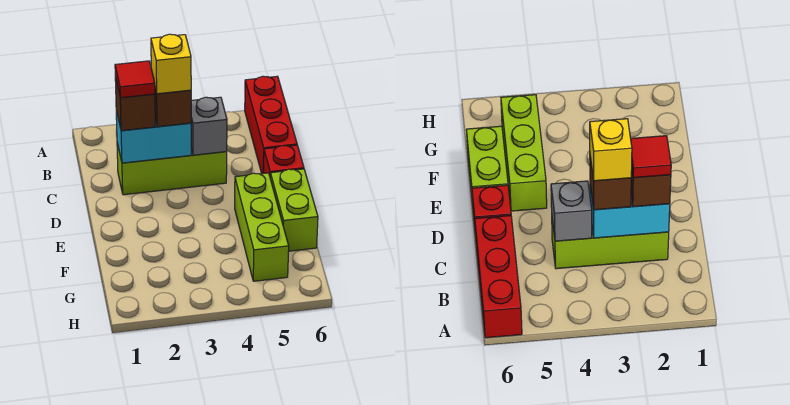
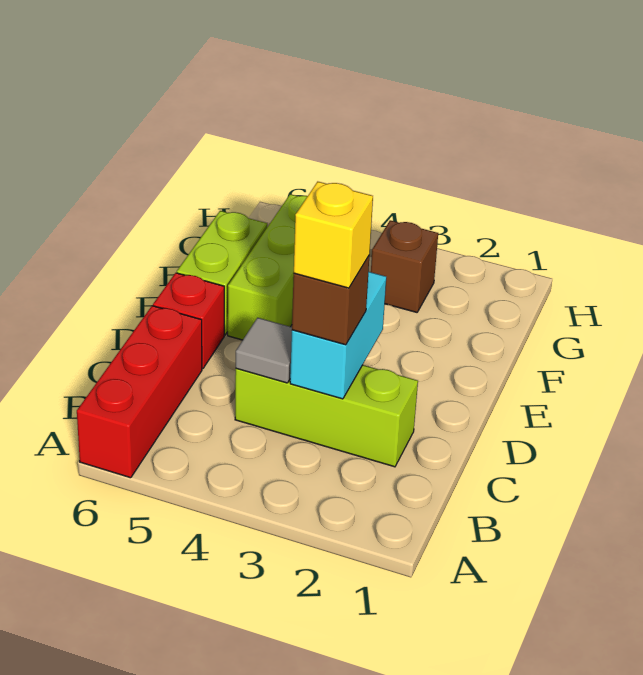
cyan brick C2:C3 level 2 -> cyan brick C3:D3 level 2
brown brick C2 level 3 -> brown brick G3 level 1
red tile C2 level 4 -> none
grey brick C4 level 2 -> grey tile C4 level 2

